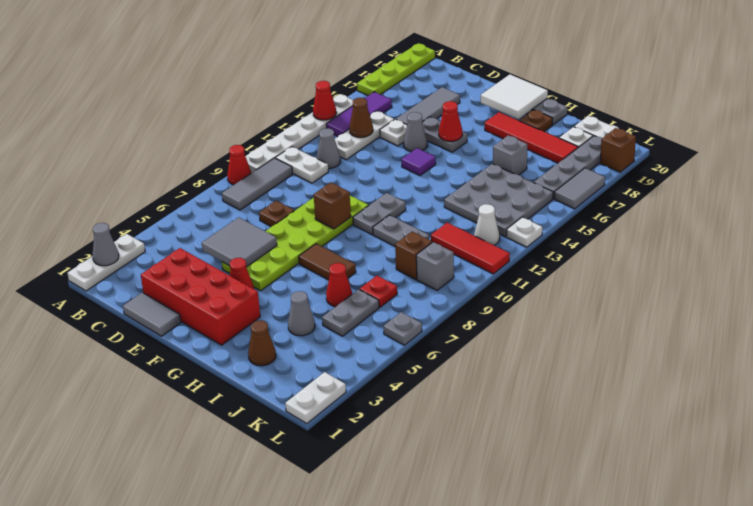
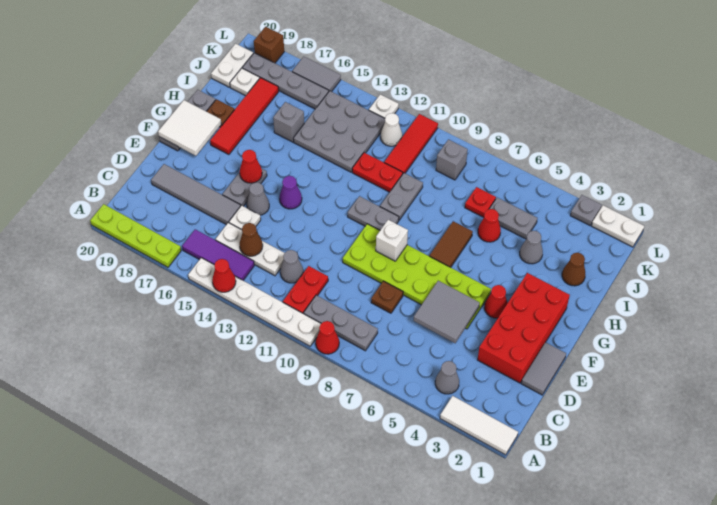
white plate A1:A3 level 1 -> white tile A1:A3 level 1
grey cone A2 level 2 -> grey cone B4 level 1
grey tile B8:B10 level 1 -> grey plate B8:B10 level 1
white plate B11:C11 level 1 -> red plate B11:C11 level 1
grey tile D16:D18 level 1 -> grey tile D16:D19 level 1
brown brick F9 level 2 -> white brick F9 level 2
purple tile F14 level 1 -> purple cone F14 level 1
none -> red plate I11:I12 level 1
brown brick J9 level 1 -> none
grey plate L6 level 1 -> grey plate L3 level 1

